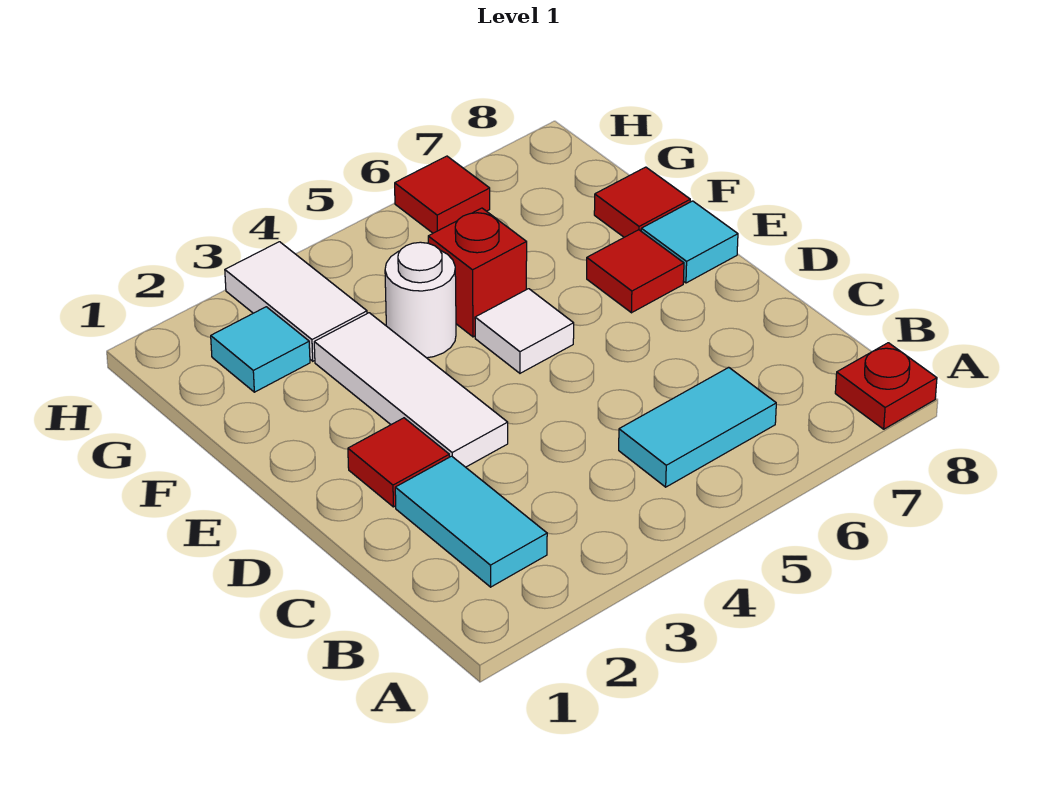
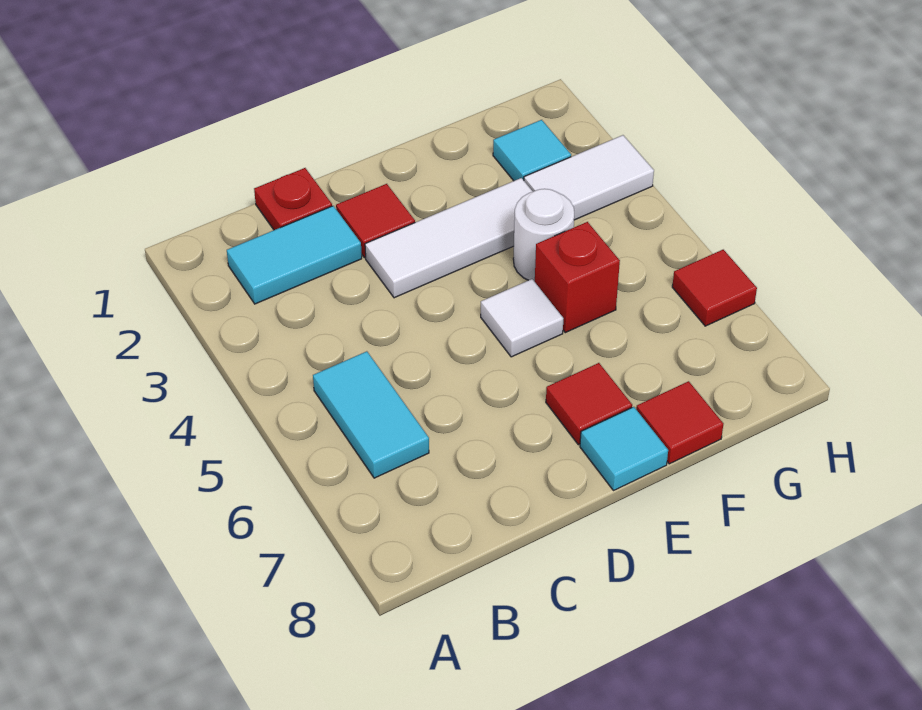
red plate A8 level 1 -> red plate C1 level 1

